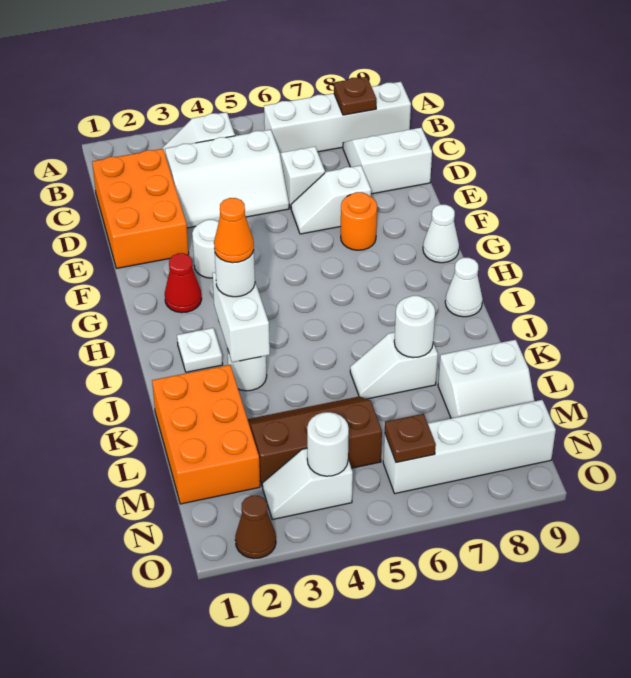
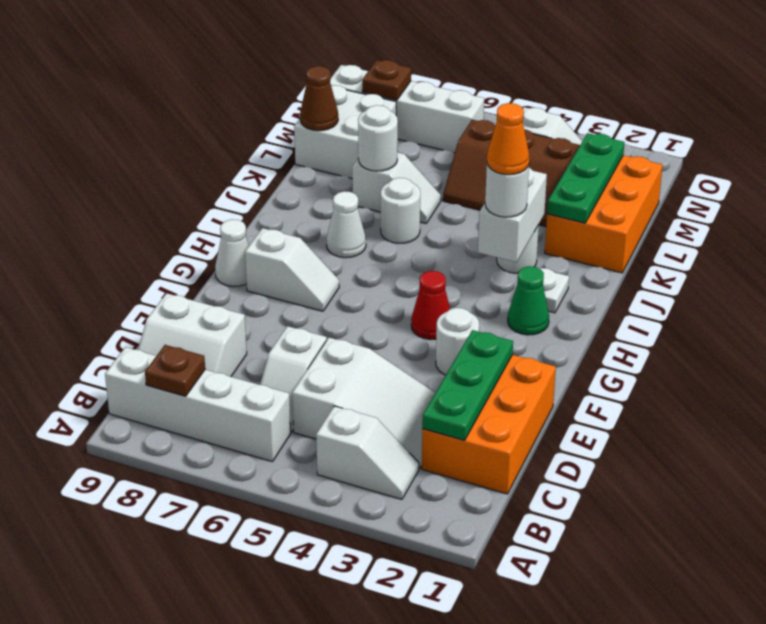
none -> green plate C2:E2 level 2
white slope C3:D5 level 1 top C -> white slope C3:D5 level 1 top 5
white slope E6:E7 level 1 top 7 -> white slope G7:G8 level 1 top 8
orange round brick F7 level 1 -> none
red cone G2 level 1 -> red cone G4 level 1
none -> green cone H2 level 1
white cone I9 level 1 -> white cone I7 level 1
none -> green plate K2:M2 level 2
white slope L8:M9 level 1 top L -> white brick L8:M9 level 1
white round brick N4 level 2 -> white round brick J6 level 1
brown plate N6 level 2 -> brown plate N8 level 2
brown cone O2 level 1 -> brown cone L9 level 2

